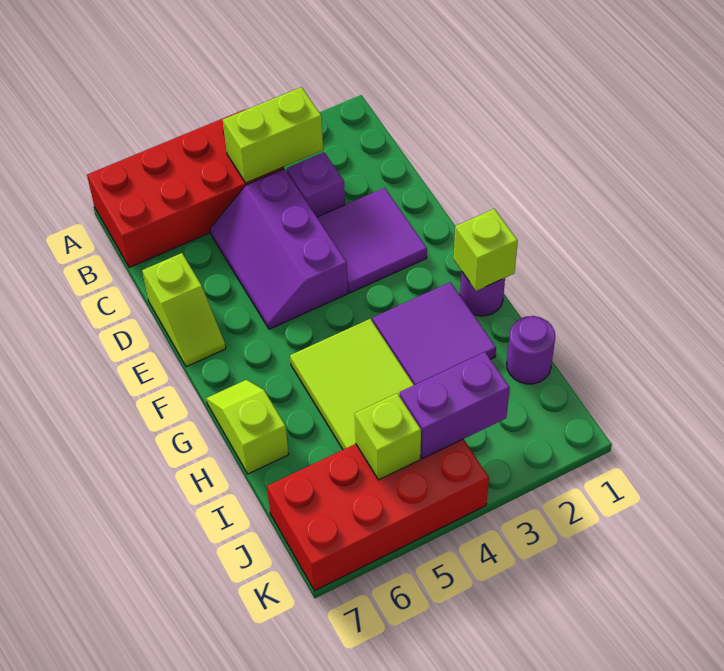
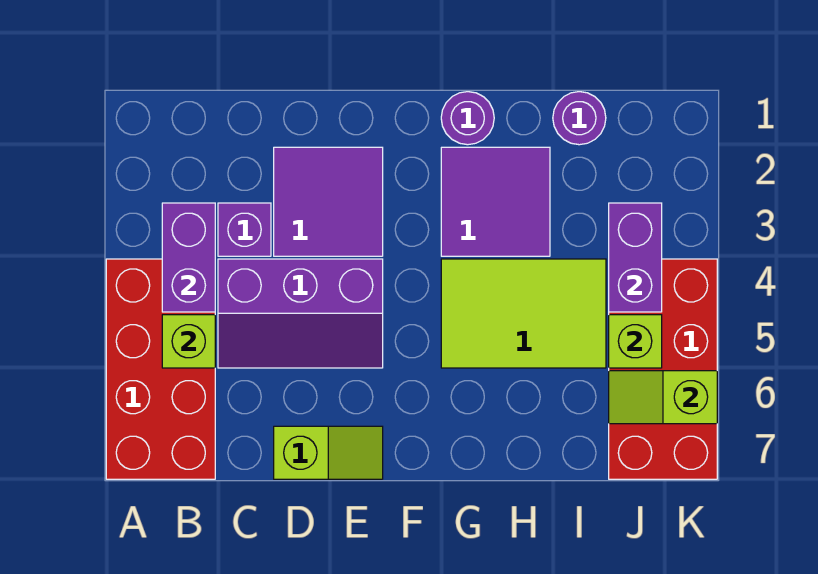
lime brick B3:B4 level 2 -> purple brick B3:B4 level 2
lime brick G1 level 2 -> lime brick B5 level 2
lime slope G7:H7 level 1 top H -> lime slope J6:K6 level 2 top K

